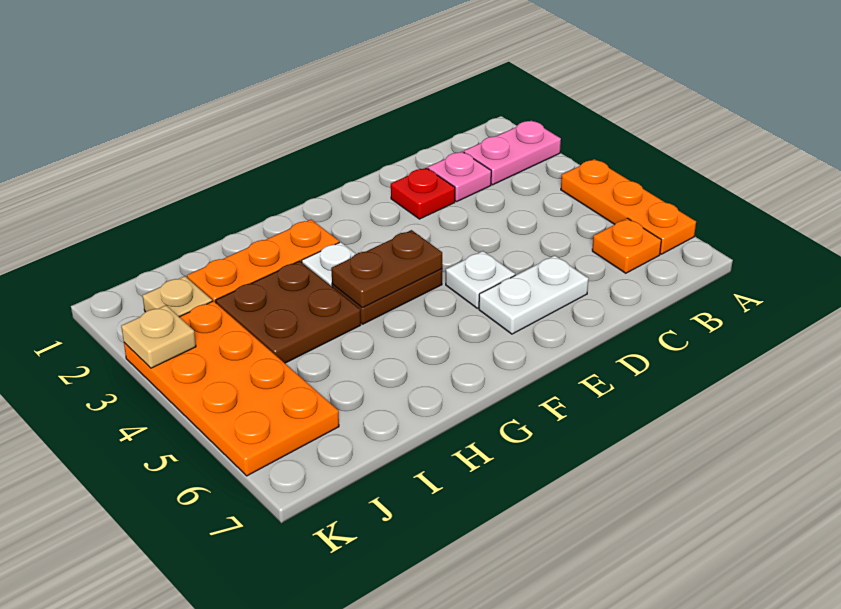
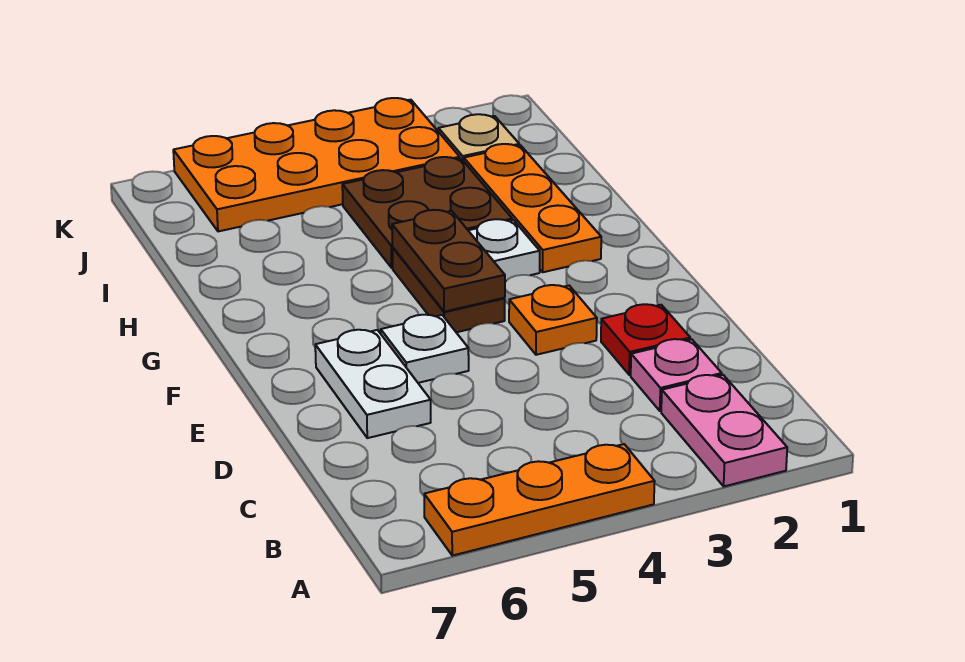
orange plate B6 level 1 -> orange plate E3 level 1
tan plate K3 level 2 -> none

